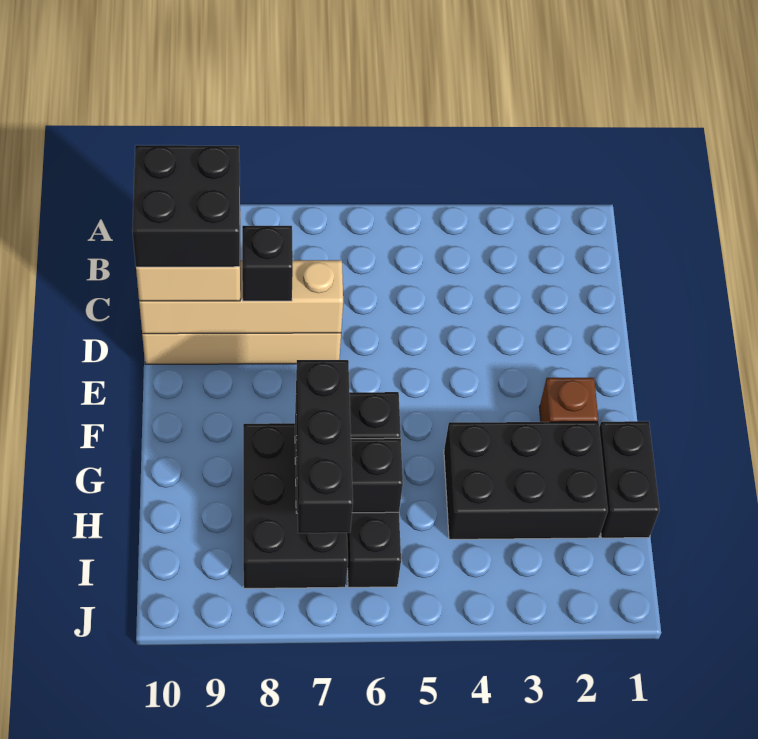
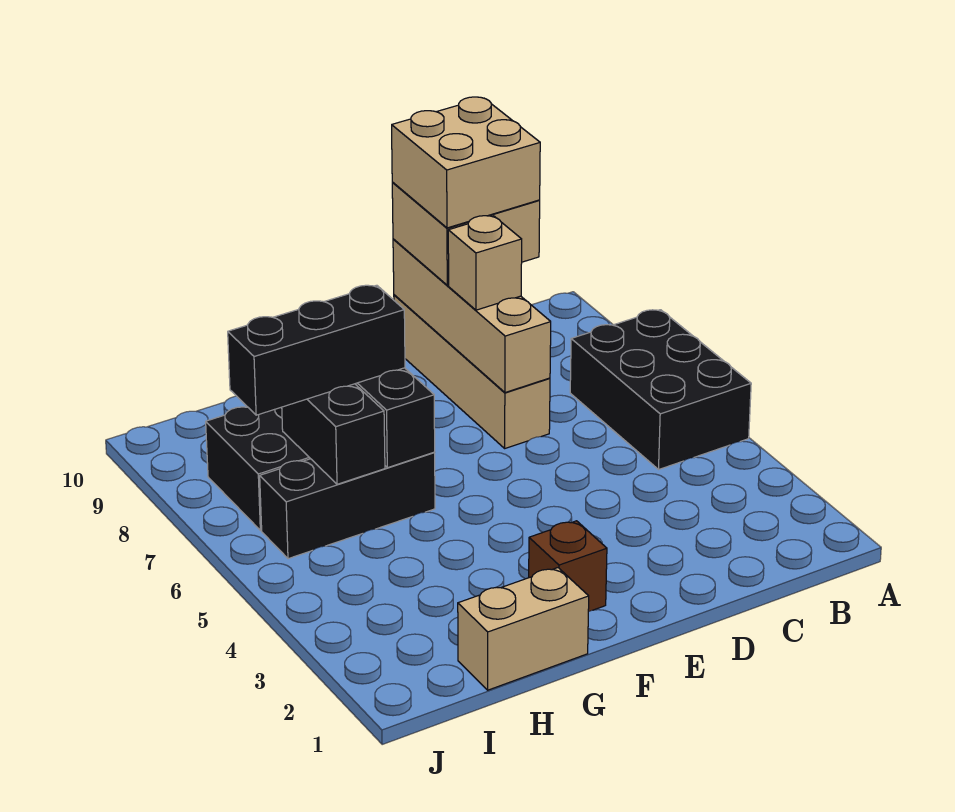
black brick C9:D10 level 4 -> tan brick C9:D10 level 4
black brick D8 level 3 -> tan brick D8 level 3
black brick G1:H1 level 1 -> tan brick G1:H1 level 1
black brick G2:H4 level 1 -> black brick A5:B7 level 1

